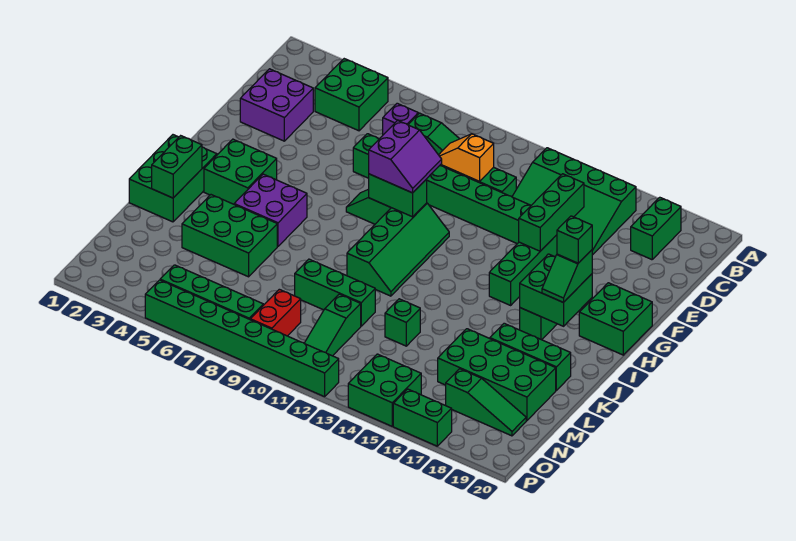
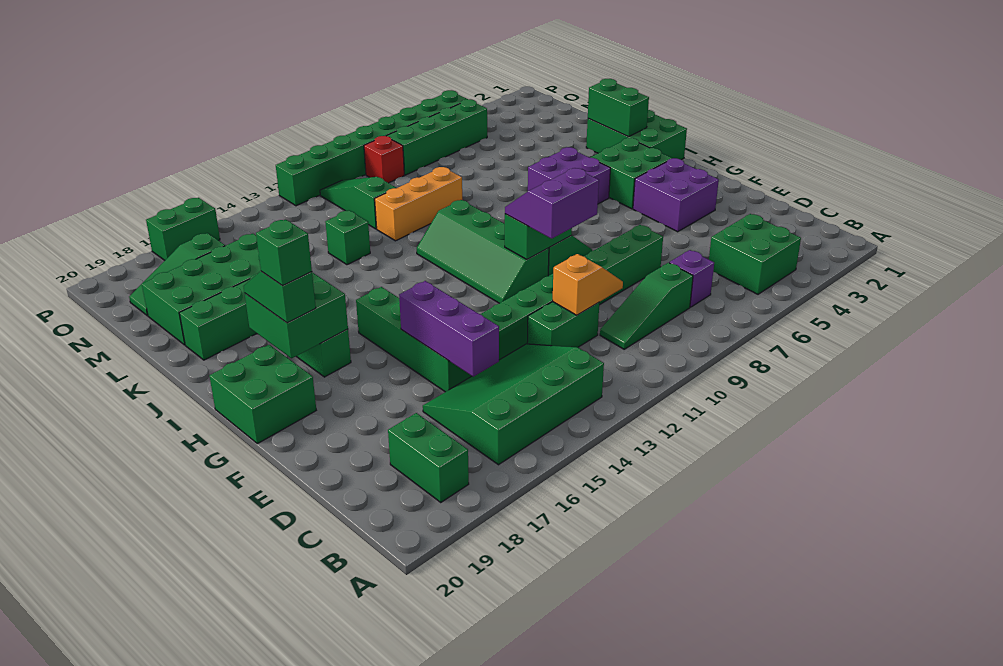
purple brick D2:E3 level 1 -> purple brick F3:G4 level 1
green brick D15:F15 level 2 -> purple brick D15:F15 level 2
purple slope F9:G10 level 3 top 9 -> purple slope F9:G10 level 3 top F
green brick K4:L6 level 1 -> none
green brick L9:L11 level 1 -> orange brick L9:L11 level 1
red brick N9:O9 level 1 -> red brick O9 level 1
green brick O14:P15 level 1 -> none

